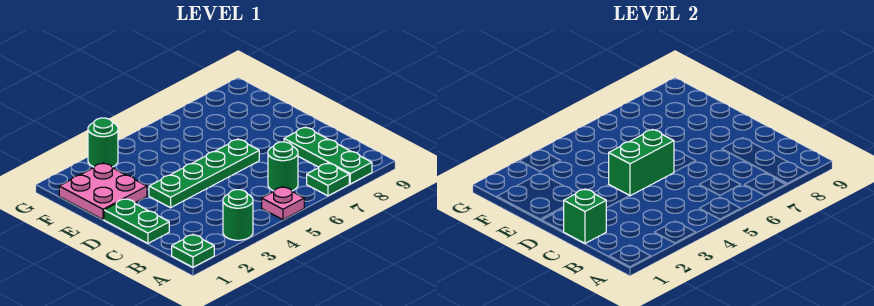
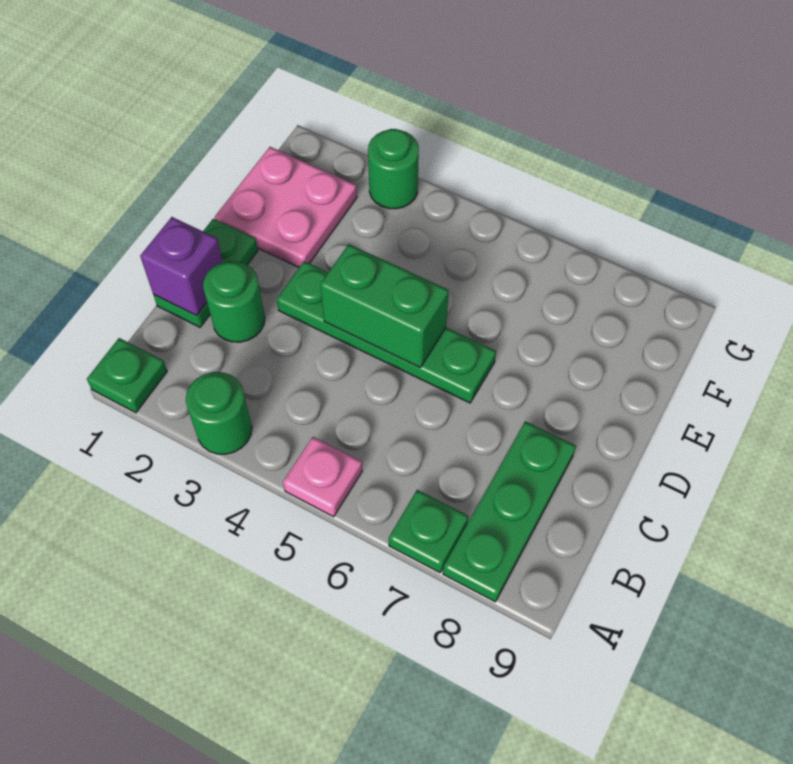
green round brick B6 level 1 -> green round brick C2 level 1
green brick C1 level 2 -> purple brick C1 level 2

